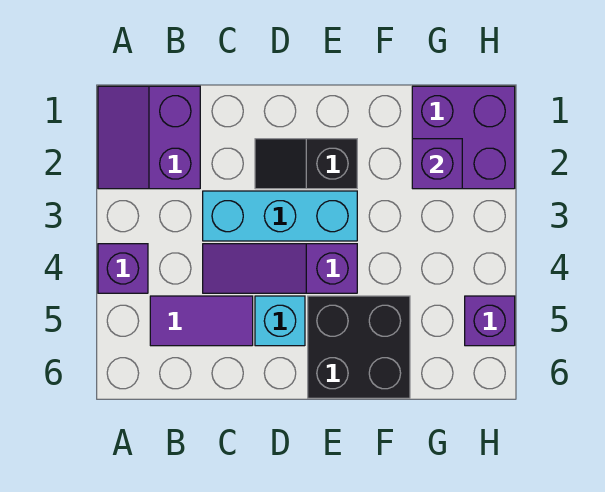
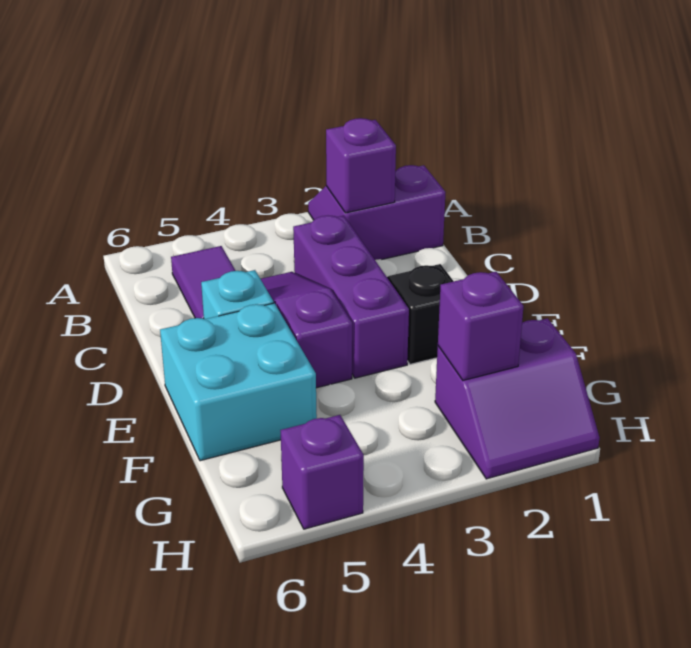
purple brick A4 level 1 -> purple brick B2 level 2
cyan brick C3:E3 level 1 -> purple brick C3:E3 level 1
black brick E5:F6 level 1 -> cyan brick E5:F6 level 1
purple brick G1:H2 level 1 -> purple slope G1:H2 level 1 top G

